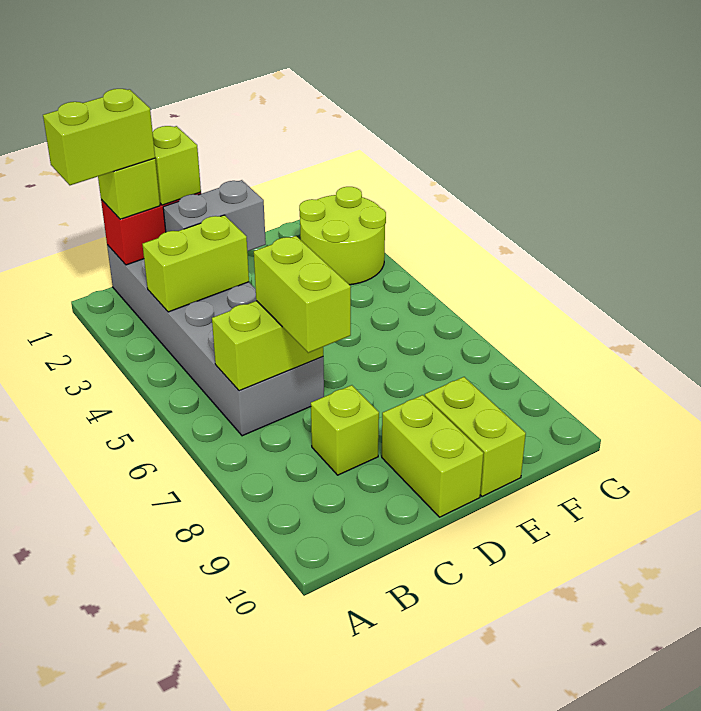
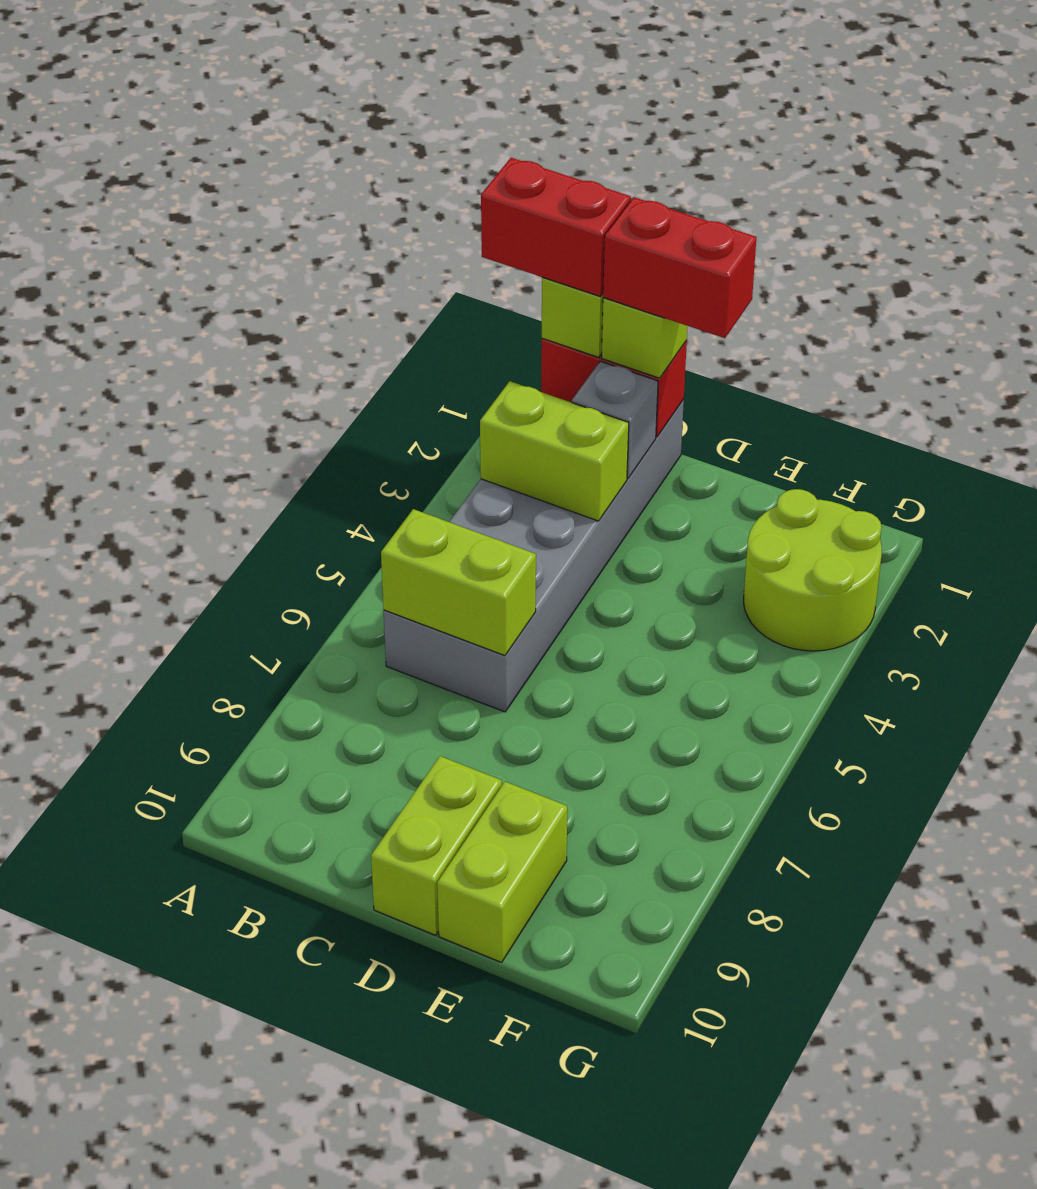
lime brick A1:B1 level 4 -> red brick A1:B1 level 4
none -> red brick C1:D1 level 4
grey brick C2:D2 level 2 -> grey brick C2 level 2
lime brick C6:C7 level 3 -> none
lime brick C8 level 1 -> none

